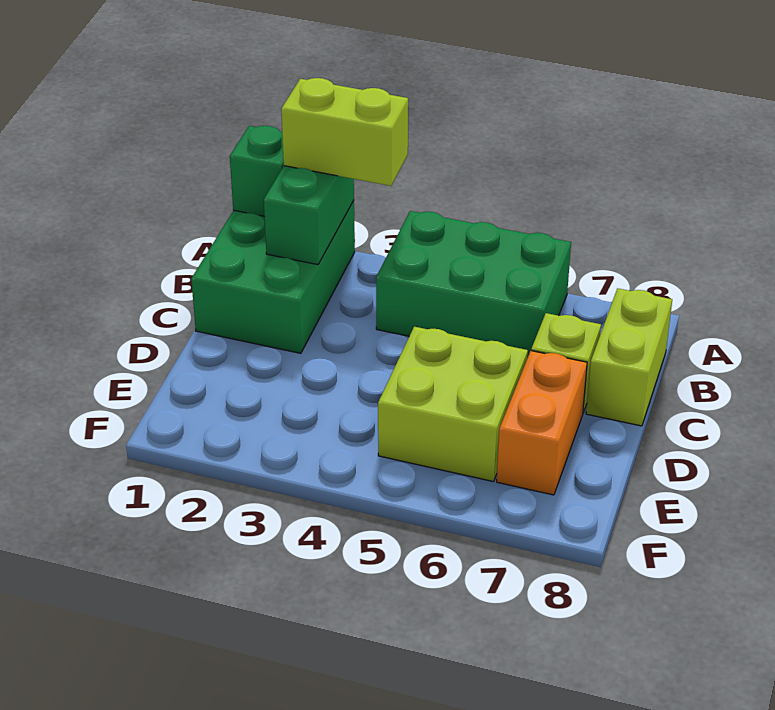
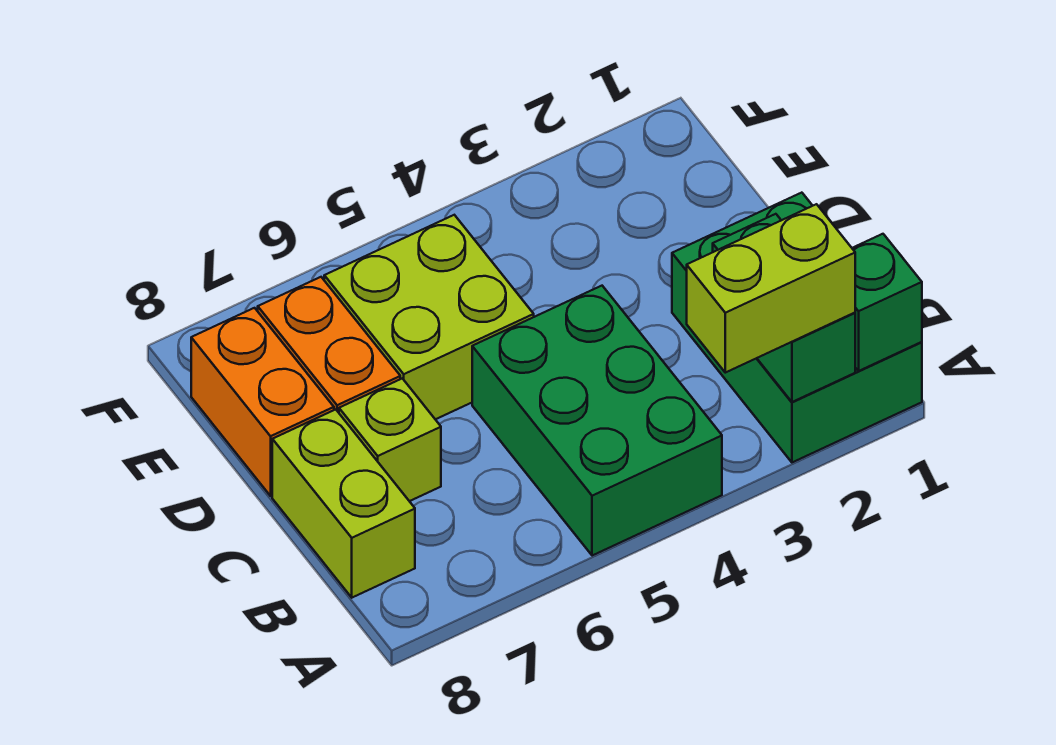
green brick A4:B6 level 1 -> green brick A4:C5 level 1
none -> orange brick D8:E8 level 1

